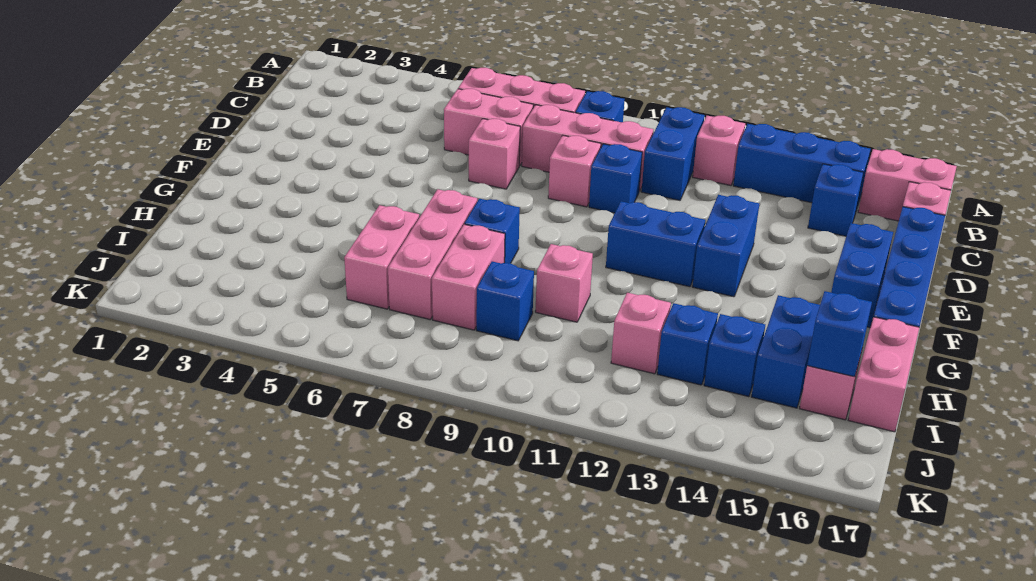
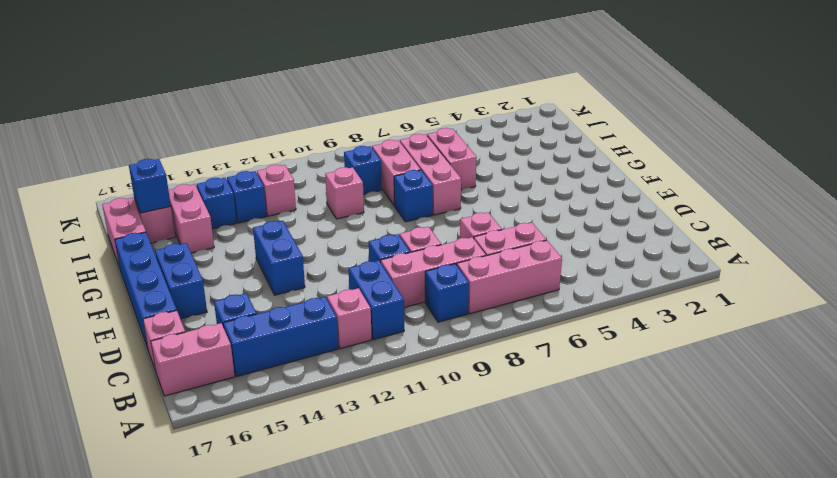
blue brick F11:F12 level 1 -> none
blue brick H15:I15 level 1 -> pink brick H15:I15 level 1

